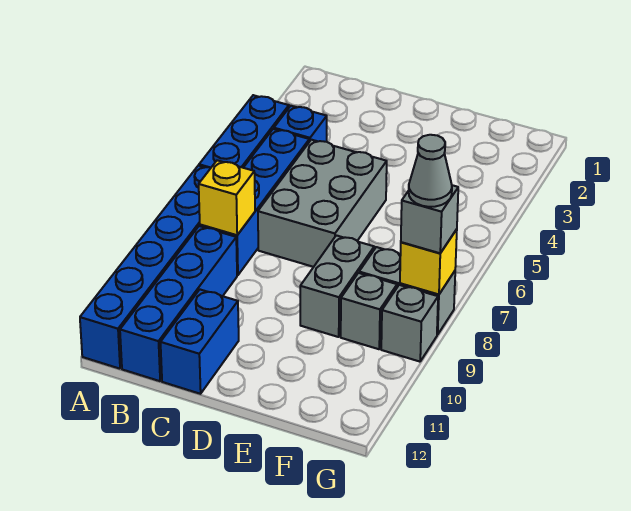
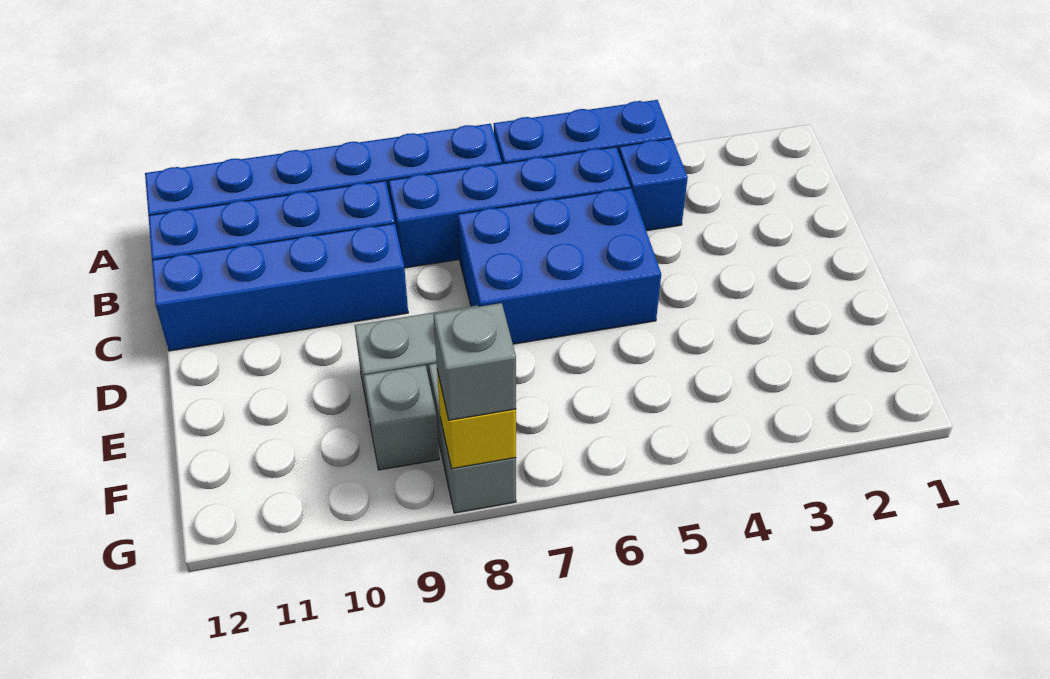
yellow brick B8 level 2 -> none
grey brick C5:D7 level 1 -> blue brick C5:D7 level 1
blue brick C11:C12 level 1 -> blue brick C9:C12 level 1
grey cone G8 level 4 -> none
grey brick G9 level 1 -> none

